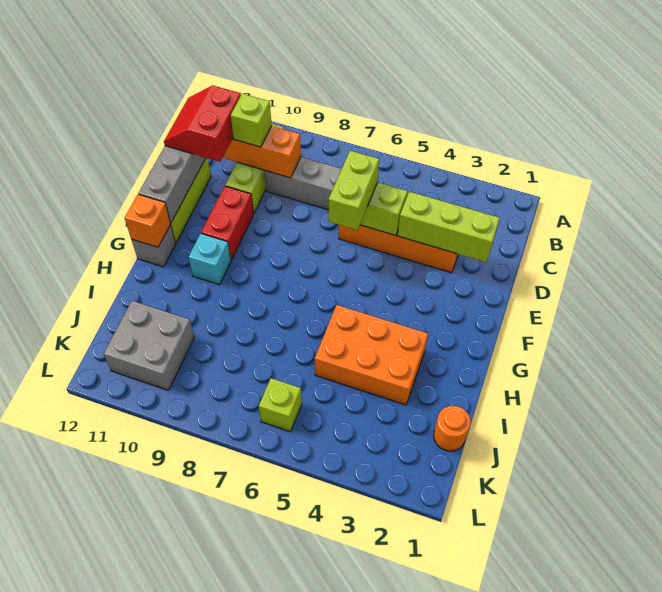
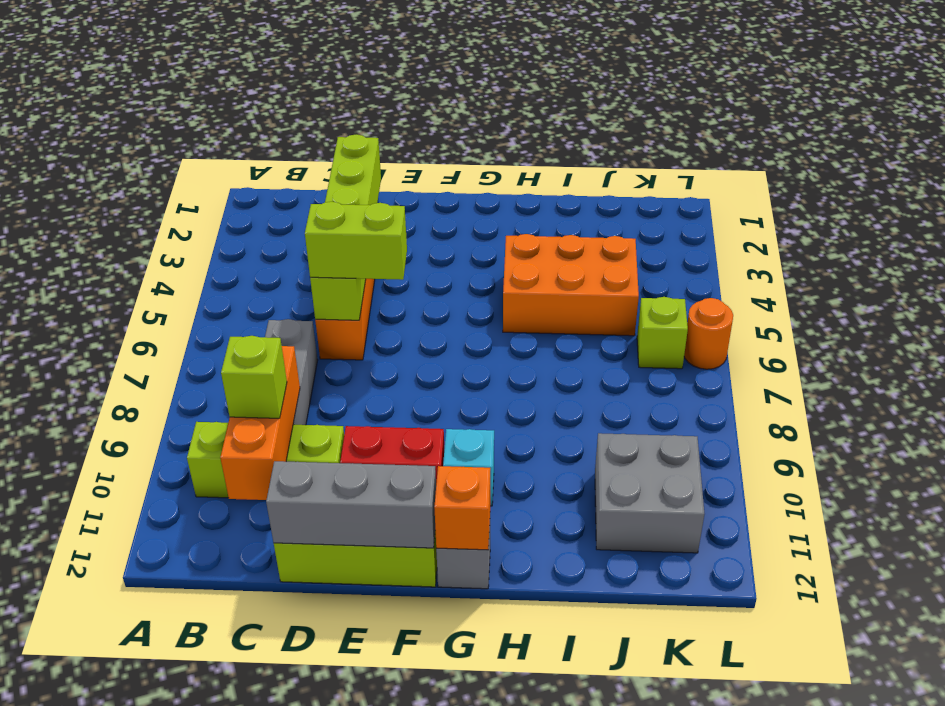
red slope C11:D12 level 3 top 11 -> none
orange brick H3:I5 level 1 -> orange brick H4:J5 level 1
orange round brick J1 level 1 -> orange round brick L6 level 1

